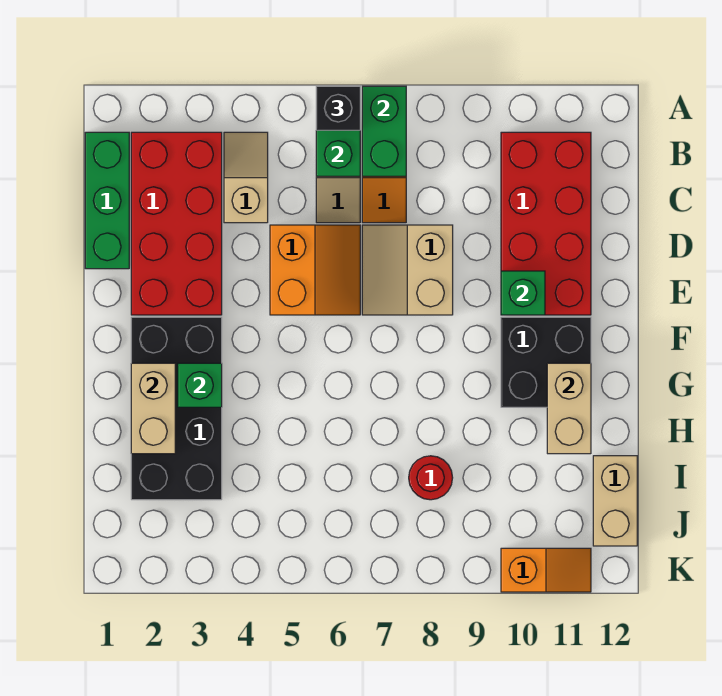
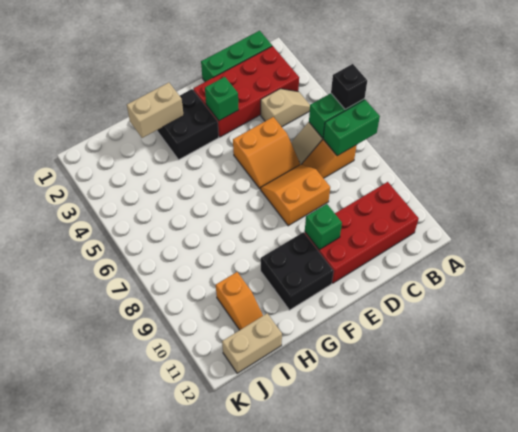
tan slope D7:E8 level 1 top 8 -> orange slope D7:E8 level 1 top 8
black brick F2:I3 level 1 -> black brick F2:G3 level 1
green brick G3 level 2 -> green brick E3 level 2
tan brick G11:H11 level 2 -> none
red round brick I8 level 1 -> none
orange slope K10:K11 level 1 top 10 -> orange slope I10:I11 level 1 top 10

